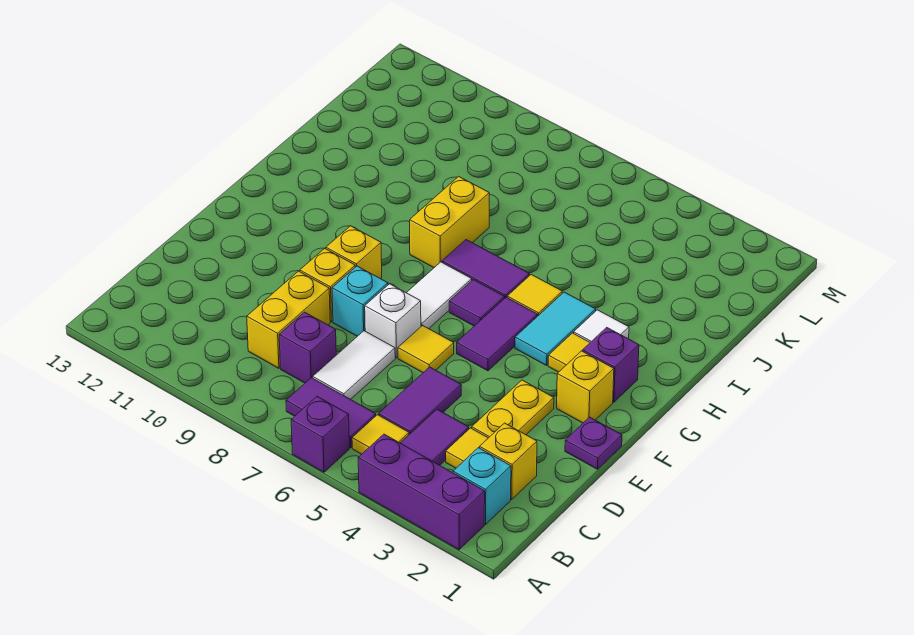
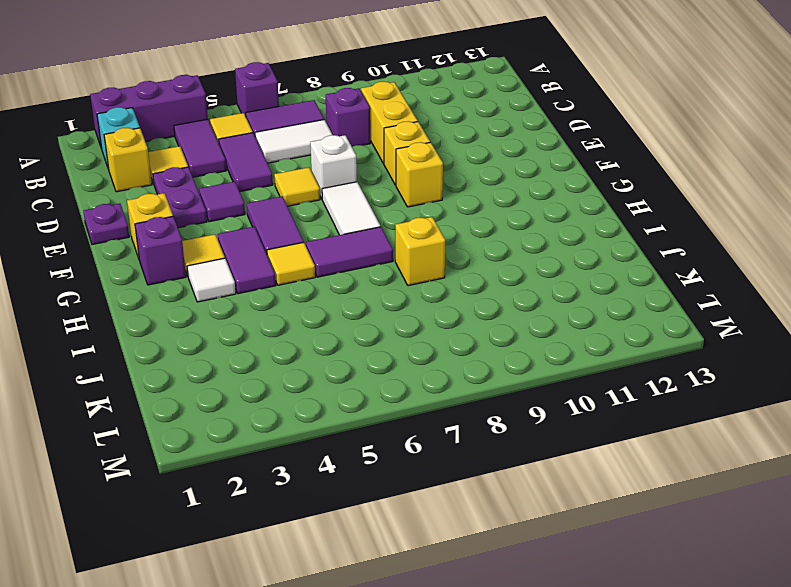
white tile C7:D7 level 1 -> white tile C6:C7 level 1
yellow plate D3:E3 level 1 -> purple plate D3:E3 level 1
cyan brick E8 level 1 -> none
cyan tile G4:H4 level 1 -> purple tile G4:H4 level 1
purple tile G6 level 1 -> purple tile E4 level 1
yellow brick H8:I8 level 1 -> yellow brick I8 level 1

